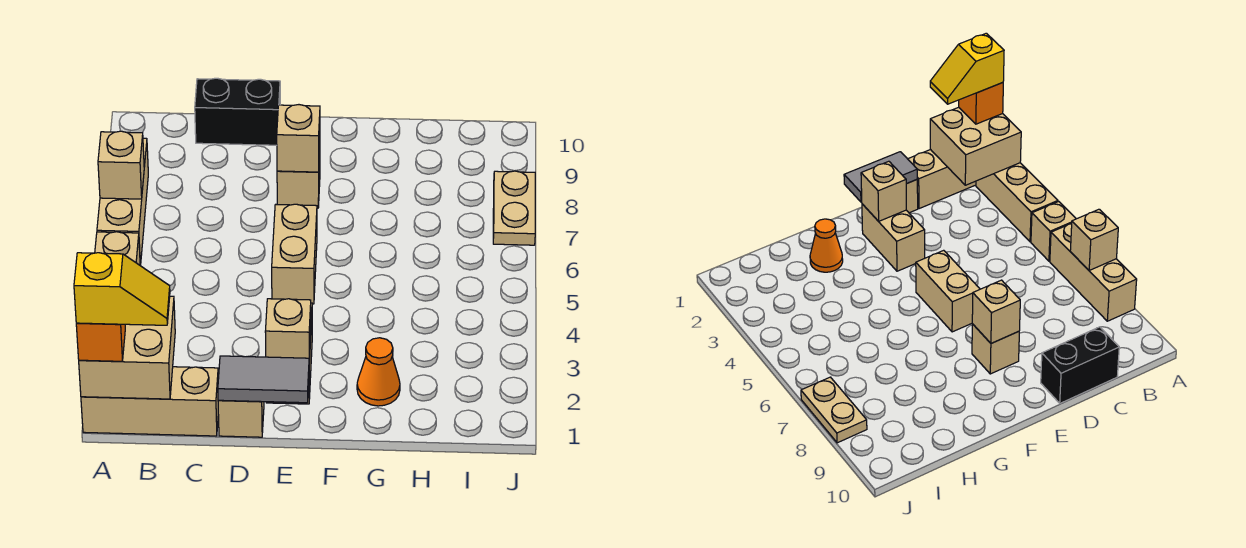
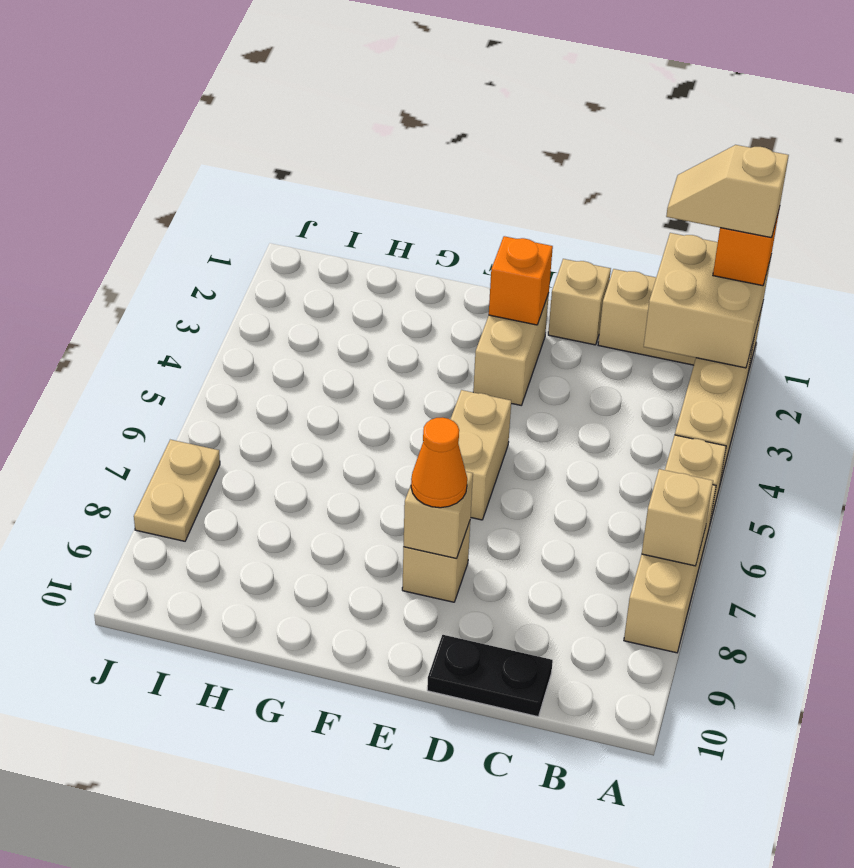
yellow slope A1:B1 level 4 top A -> tan slope A1:B1 level 4 top A
black brick C10:D10 level 1 -> black plate C10:D10 level 1
grey tile D1:E1 level 2 -> none
tan brick E2 level 2 -> orange brick E2 level 2
orange cone G2 level 1 -> orange cone E8 level 3

